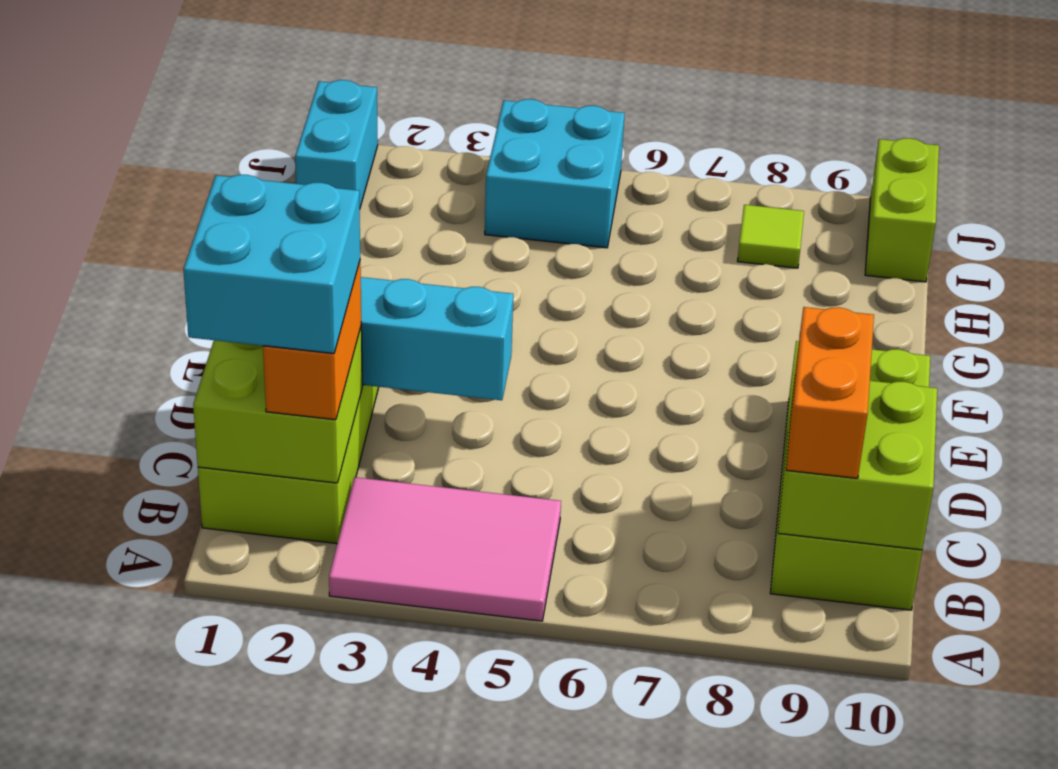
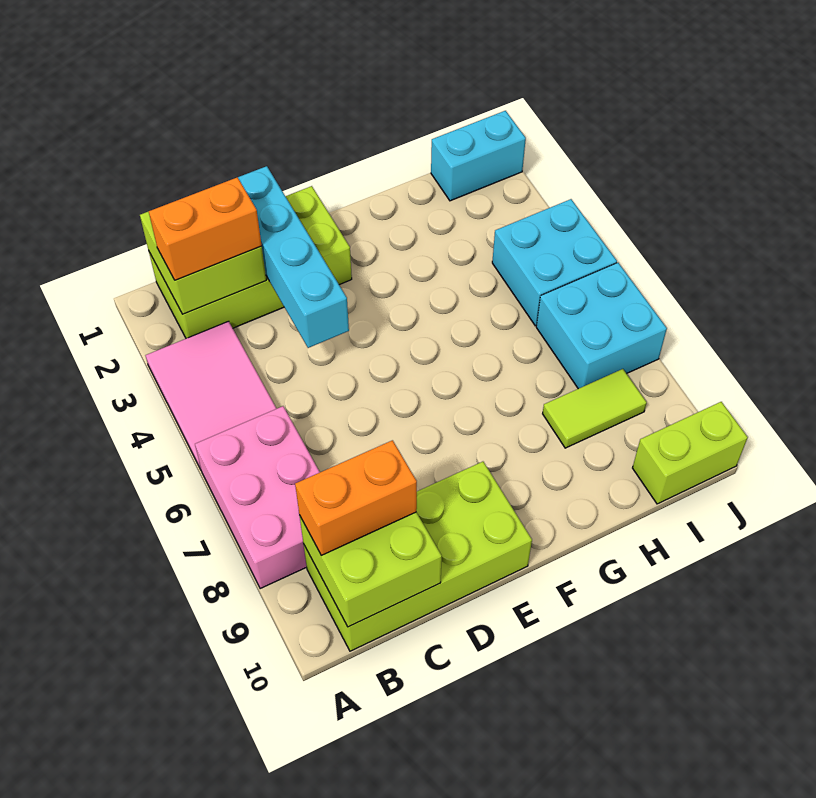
none -> pink brick A6:B8 level 1
cyan brick B1:C2 level 4 -> cyan brick I6:J7 level 1
lime tile I8 level 1 -> lime tile H8:I8 level 1

